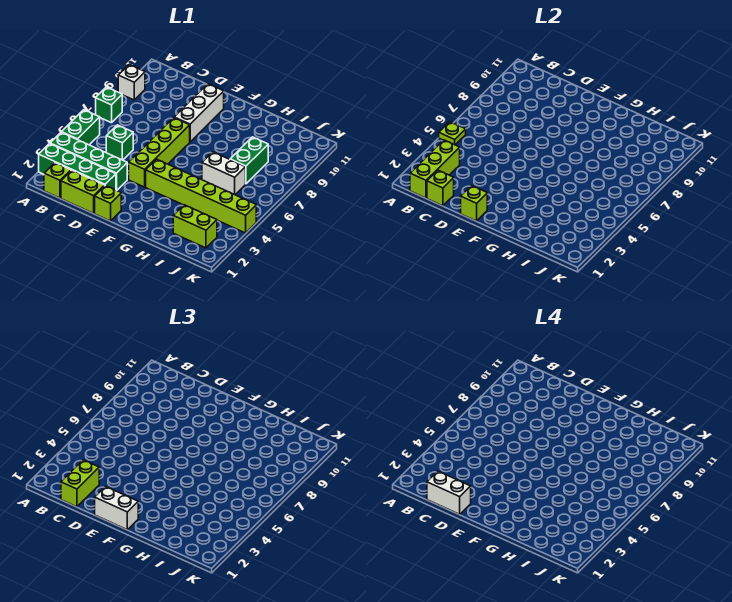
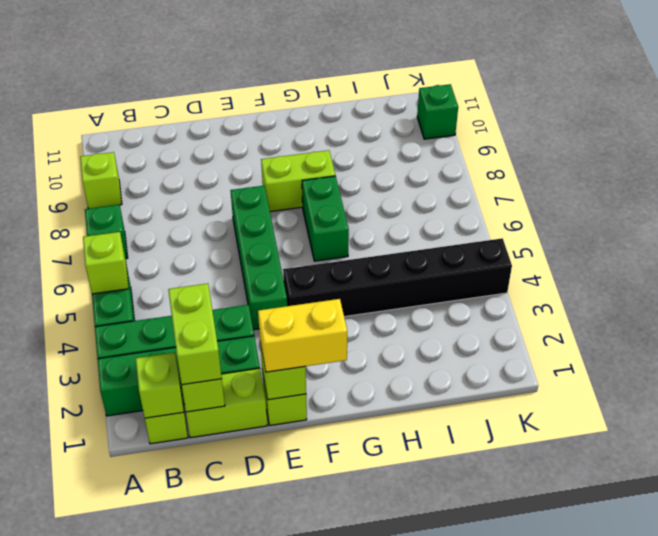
lime plate A5 level 2 -> lime brick A5 level 2
white brick A9 level 1 -> lime brick A9 level 1
lime brick B1:B3 level 2 -> lime brick B1 level 2
white brick C1:D1 level 4 -> none
green brick C5 level 1 -> green brick K10 level 1
white brick E1:F1 level 3 -> yellow brick E1:F1 level 3
lime brick E4:E7 level 1 -> green brick E4:E7 level 1
white brick E8:E10 level 1 -> none
lime brick F4:K4 level 1 -> black brick F4:K4 level 1
white brick H6:I6 level 1 -> none
lime brick I2:J2 level 1 -> lime brick F8:G8 level 1
green brick I7:I8 level 1 -> green brick G6:G7 level 1

